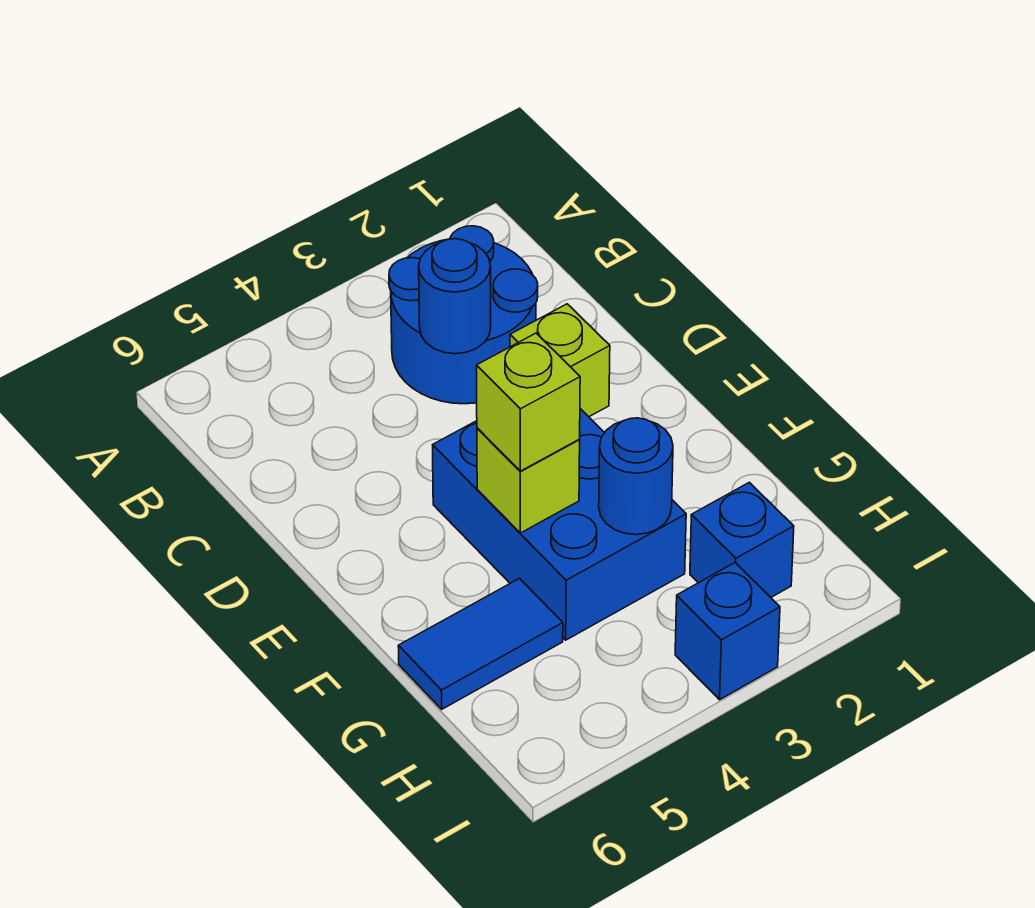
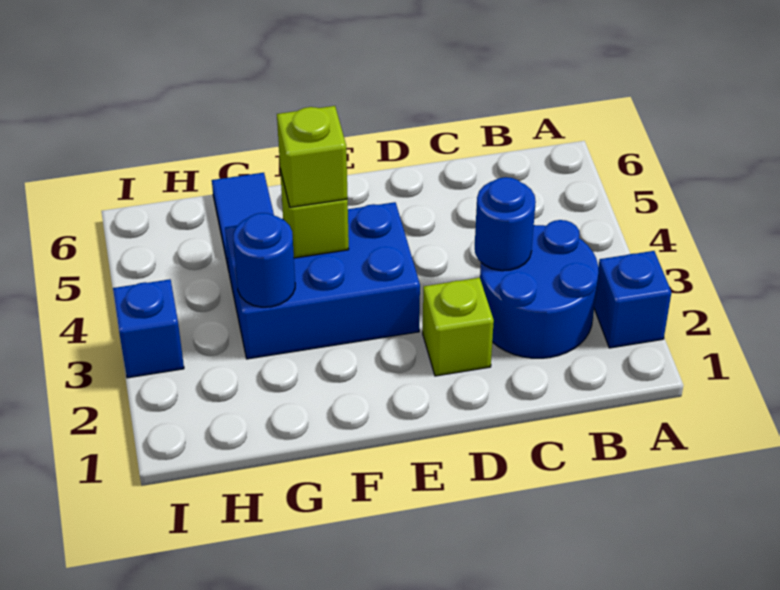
blue brick H2 level 1 -> blue brick A2 level 1

